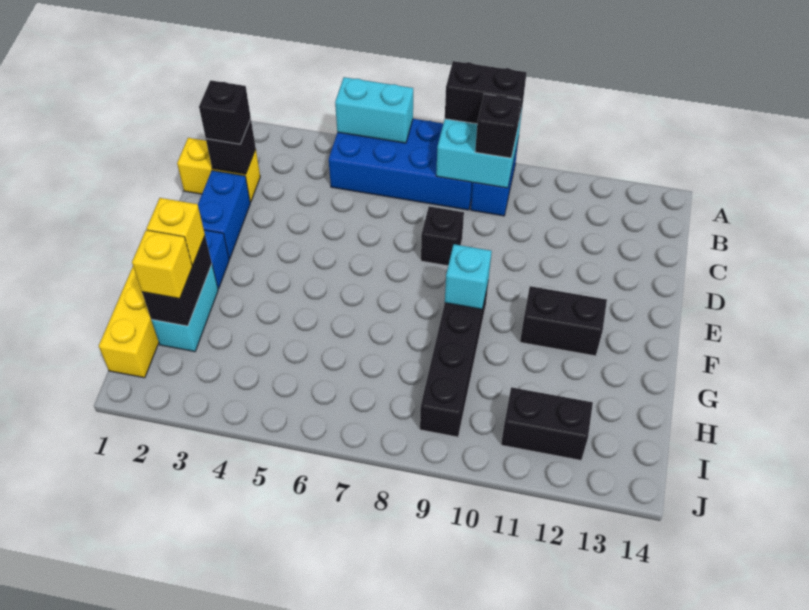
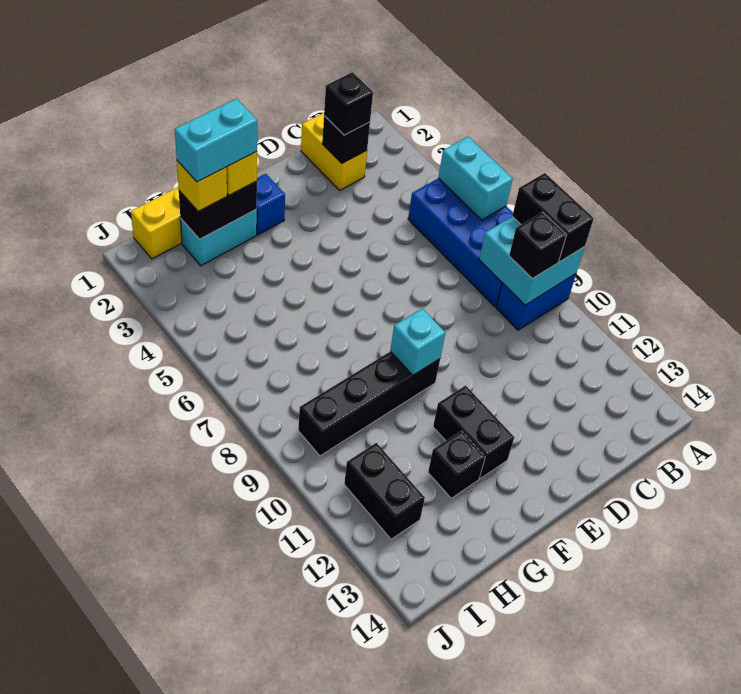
blue brick D2:E2 level 1 -> none
black brick D8 level 1 -> black brick G12 level 1
none -> cyan brick G2:H2 level 4

